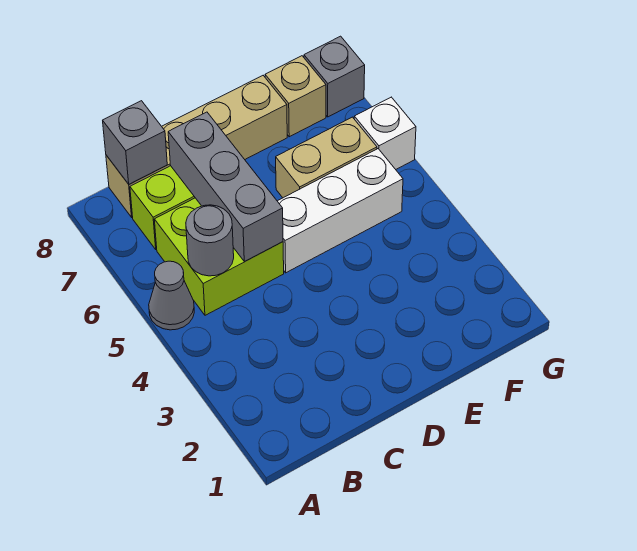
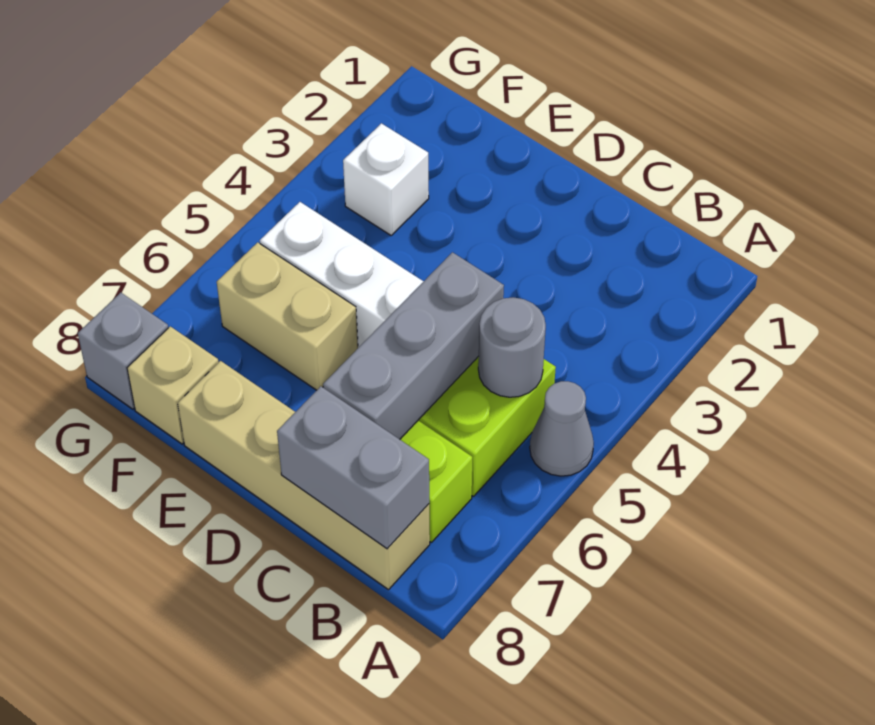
grey brick B8 level 2 -> grey brick B8:C8 level 2
white brick G6 level 1 -> white brick F3 level 1

